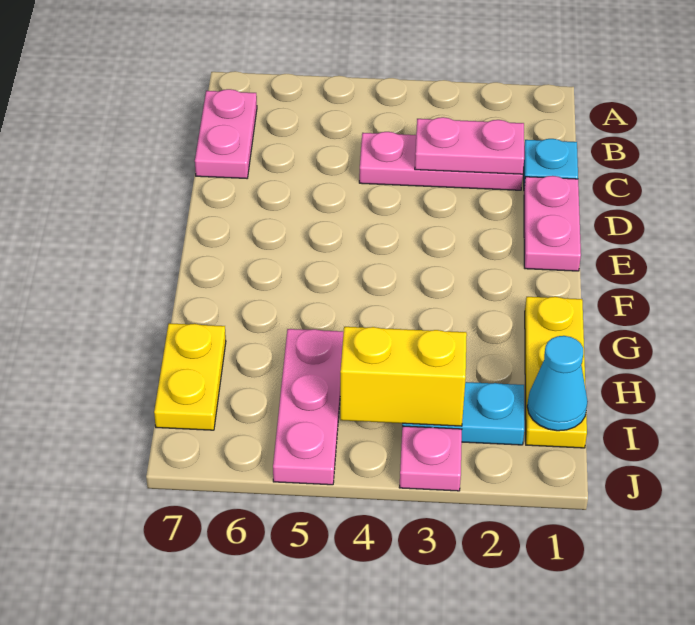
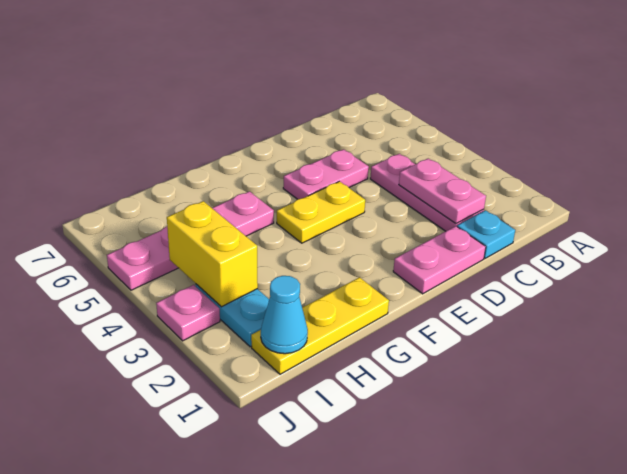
pink plate B7:C7 level 1 -> pink plate D5:E5 level 1
pink plate H5:J5 level 1 -> pink plate G5:J5 level 1
yellow plate H7:I7 level 1 -> yellow plate E4:F4 level 1

